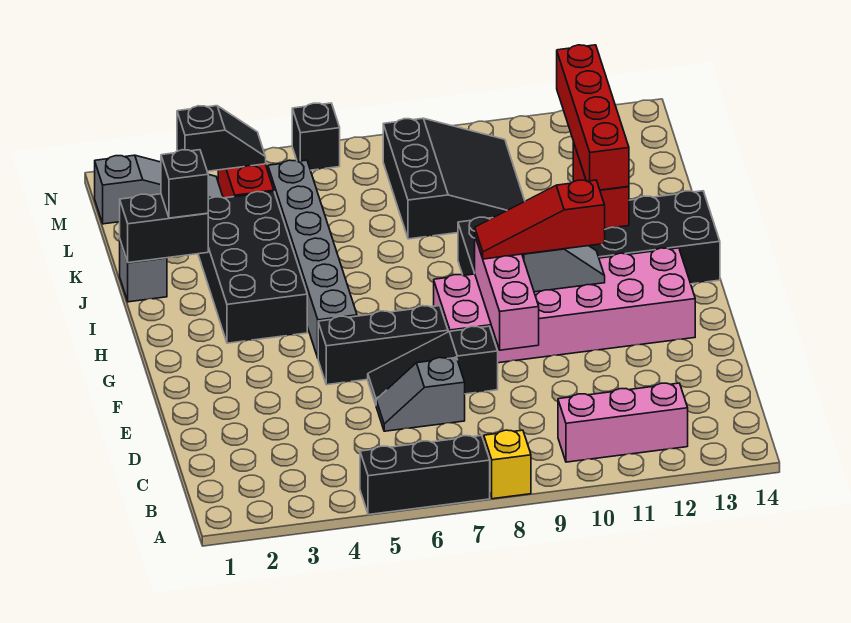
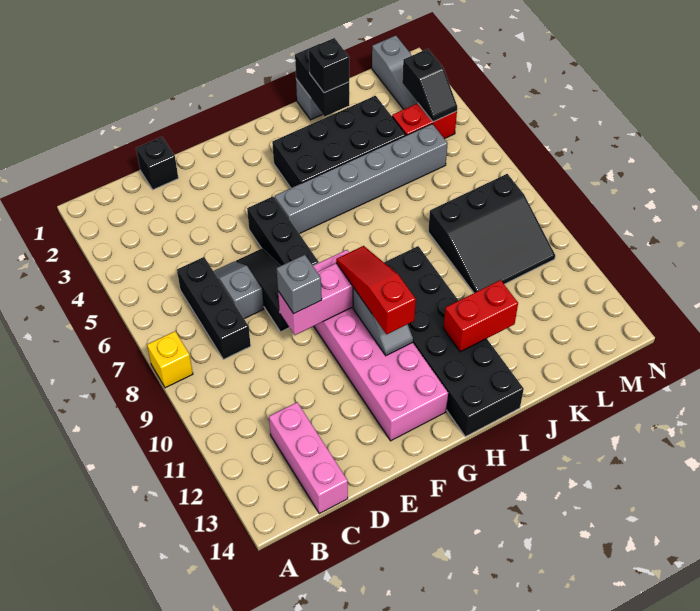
black brick A5:A7 level 1 -> black brick C6:C8 level 1
pink brick B10:B12 level 1 -> pink brick C12:C14 level 1
none -> grey brick E9 level 3
red brick I12:L12 level 3 -> none
black brick N6 level 1 -> black brick D1 level 1

